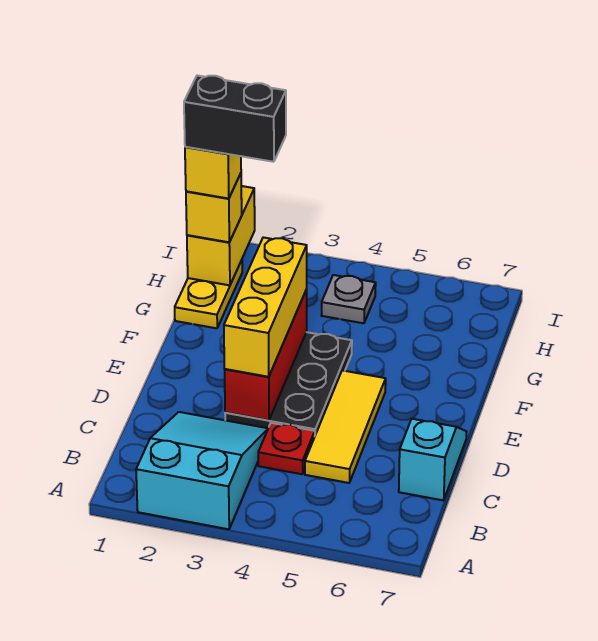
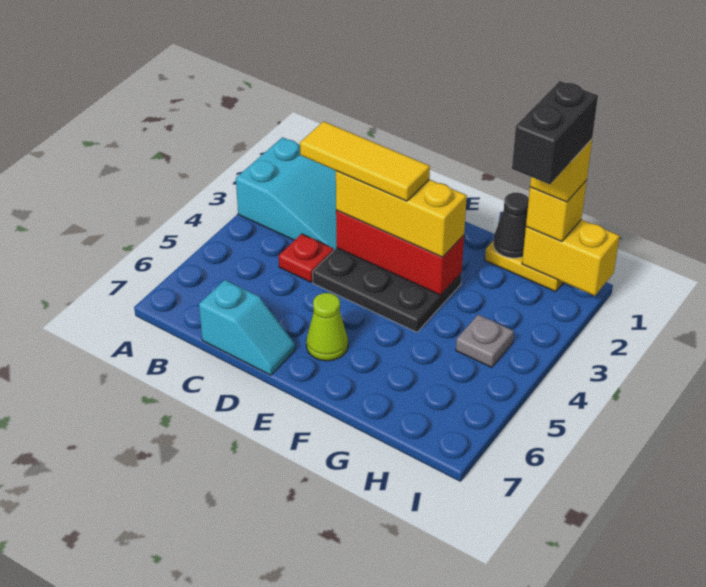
yellow tile C5:E5 level 1 -> yellow tile C3:E3 level 4
none -> lime cone E6 level 1
none -> black cone G1 level 2

